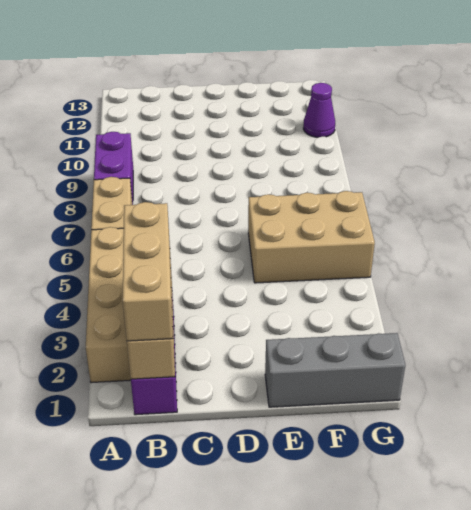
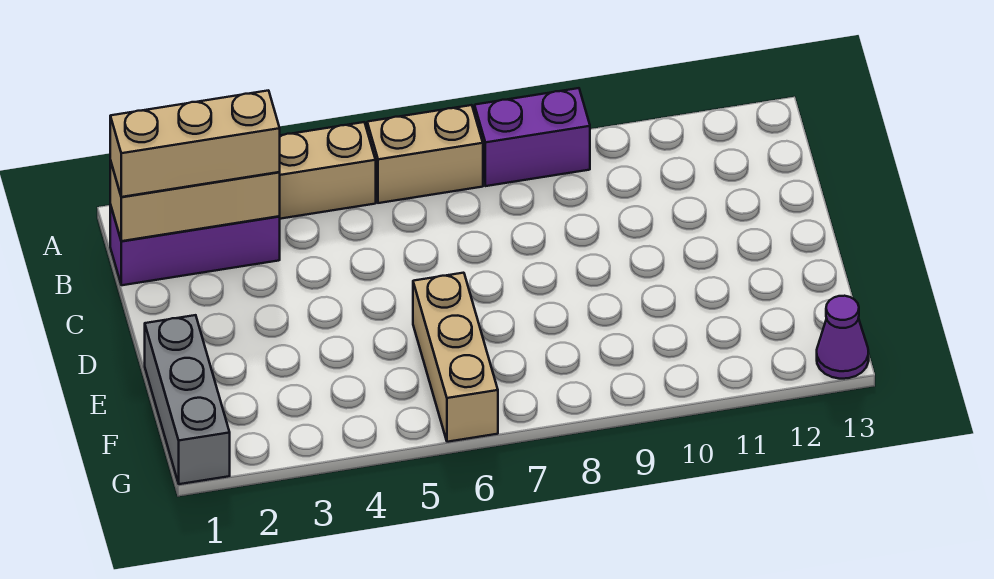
tan brick E5:G6 level 1 -> tan brick E6:G6 level 1
purple cone G11 level 1 -> purple cone G13 level 1

